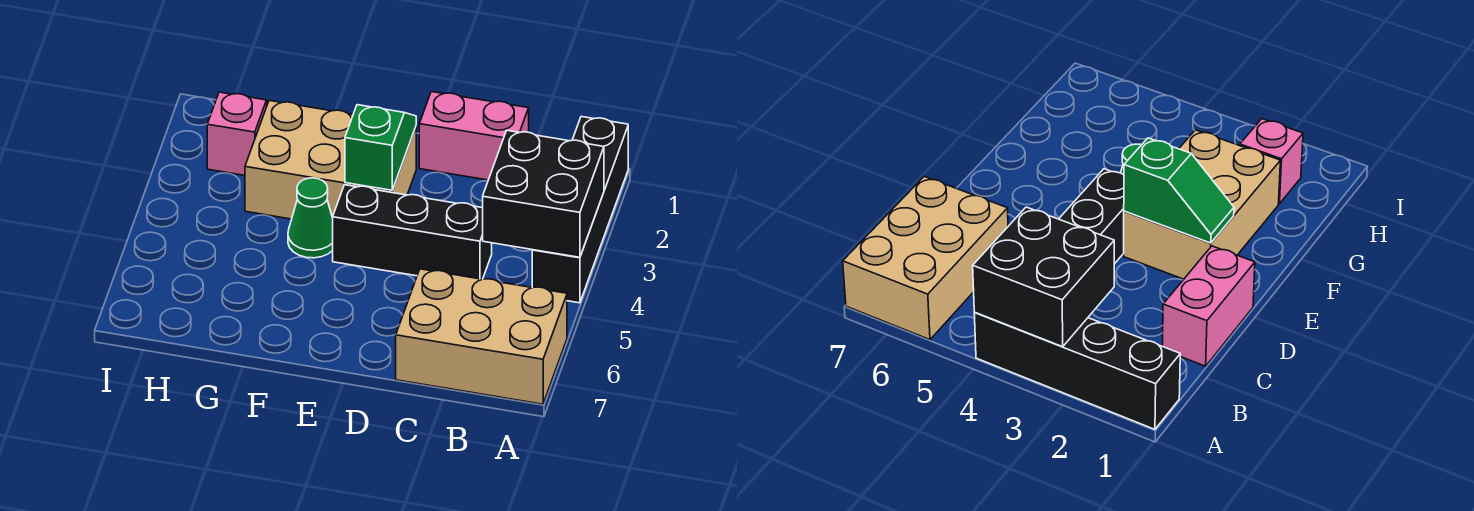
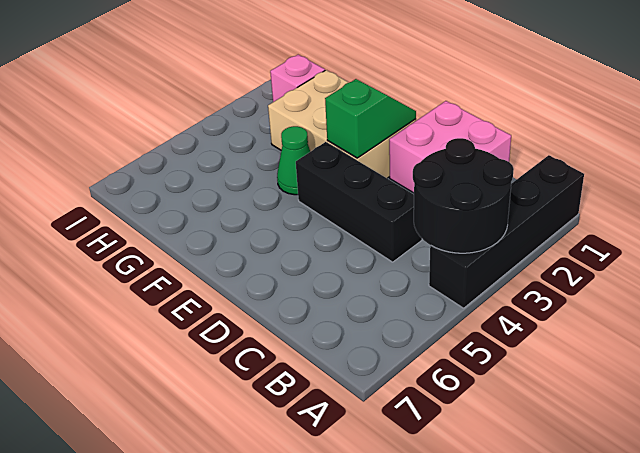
black brick A3:B4 level 2 -> black round brick A3:B4 level 2
tan brick A6:C7 level 1 -> none
pink brick C1:D1 level 1 -> pink brick C1:D2 level 1

